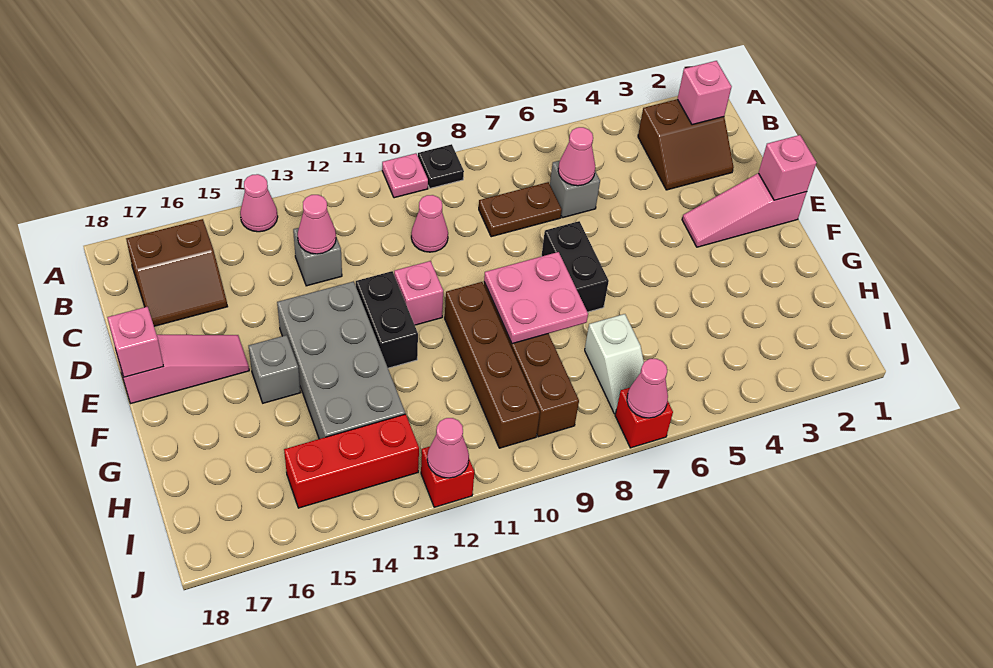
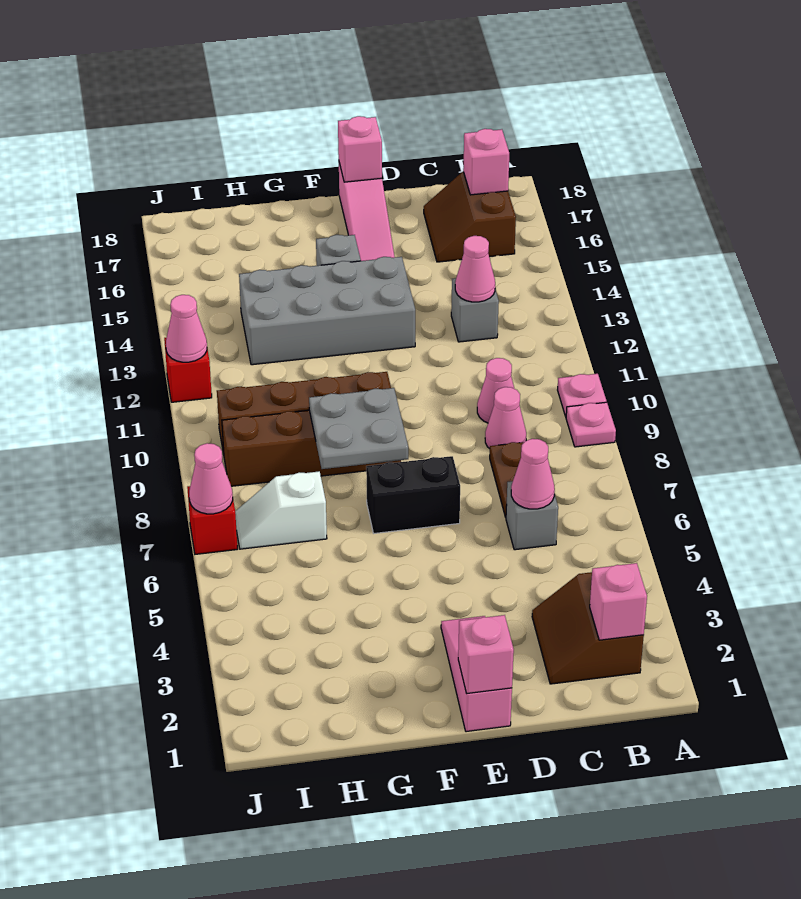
black plate A9 level 1 -> pink plate A9 level 1
pink cone A14 level 1 -> pink cone C9 level 1
pink brick E11 level 1 -> pink brick B17 level 2
black brick E12:F12 level 1 -> none
pink plate F8:G9 level 2 -> grey plate F8:G9 level 2
red brick I13:I15 level 1 -> none

